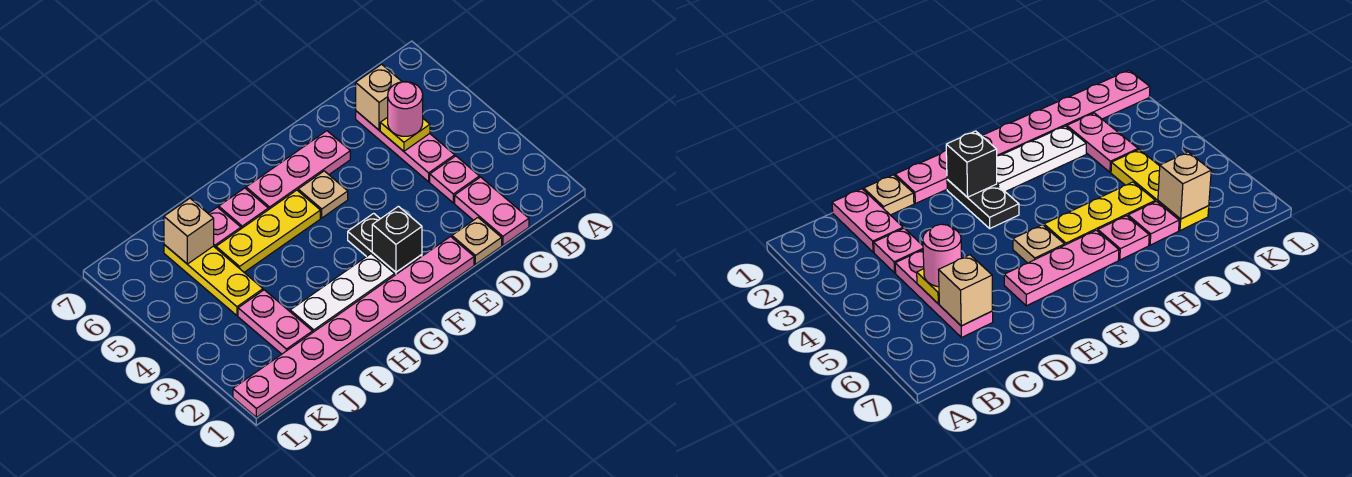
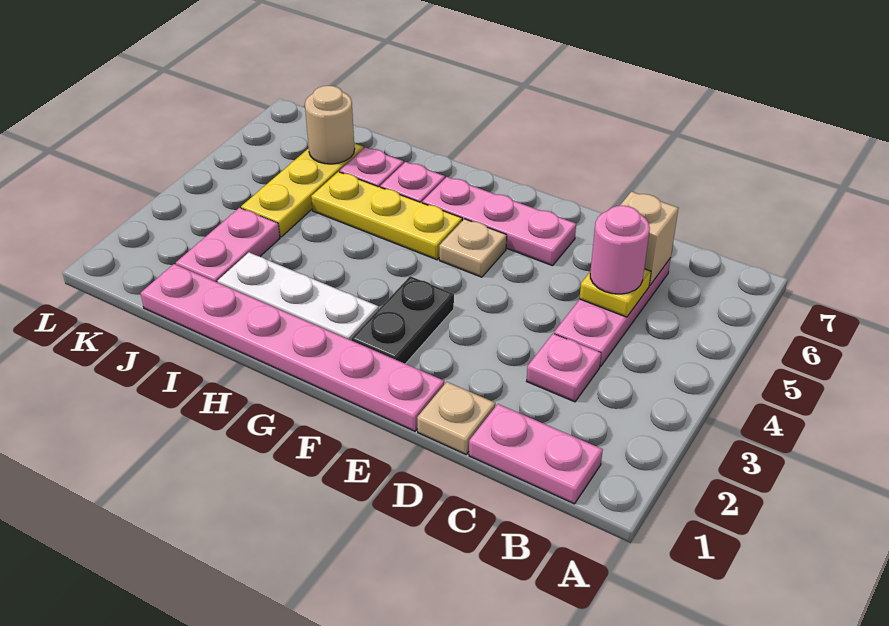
pink plate C1:C2 level 1 -> pink plate B1:C1 level 1
pink plate E1:L1 level 1 -> pink plate E1:J1 level 1
black brick F2 level 2 -> none
tan brick J6 level 2 -> tan round brick J6 level 2

